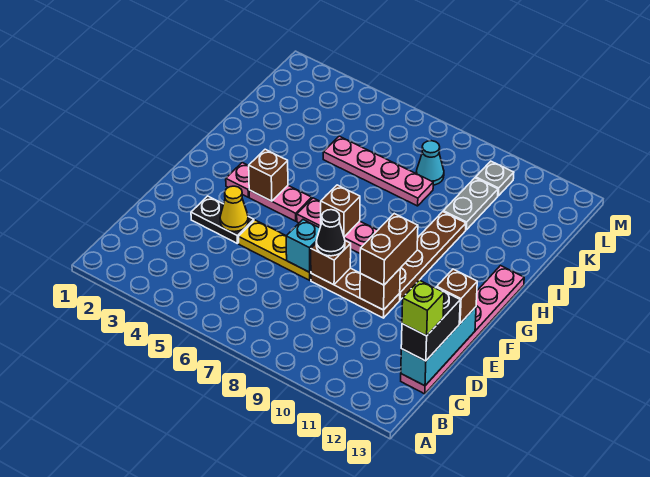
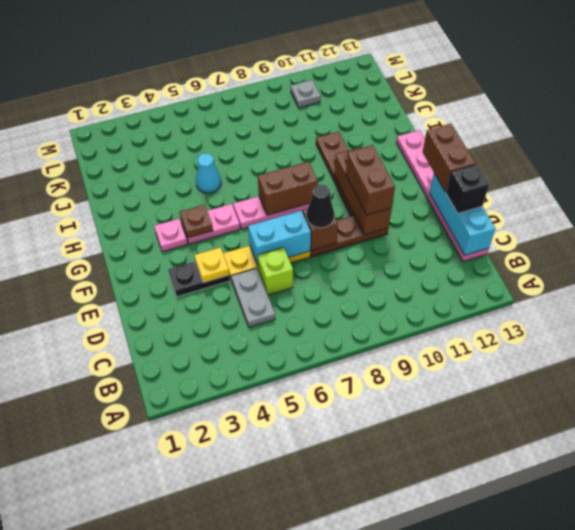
black brick C13:D13 level 3 -> black brick D13 level 3
lime brick C13 level 4 -> lime brick D6 level 1
yellow cone E4 level 2 -> yellow plate E4 level 2
cyan brick E7 level 2 -> cyan brick E6:E7 level 2
brown brick E10 level 2 -> brown brick E10:G10 level 2
brown brick E13 level 3 -> brown brick E13:F13 level 3
brown brick G4 level 2 -> brown plate G4 level 2
brown brick G7 level 2 -> brown brick G7:G8 level 2
pink plate J5:J8 level 1 -> none
grey plate J10:K10 level 1 -> grey plate C5:D5 level 1
cyan cone K8 level 1 -> cyan cone I5 level 1

